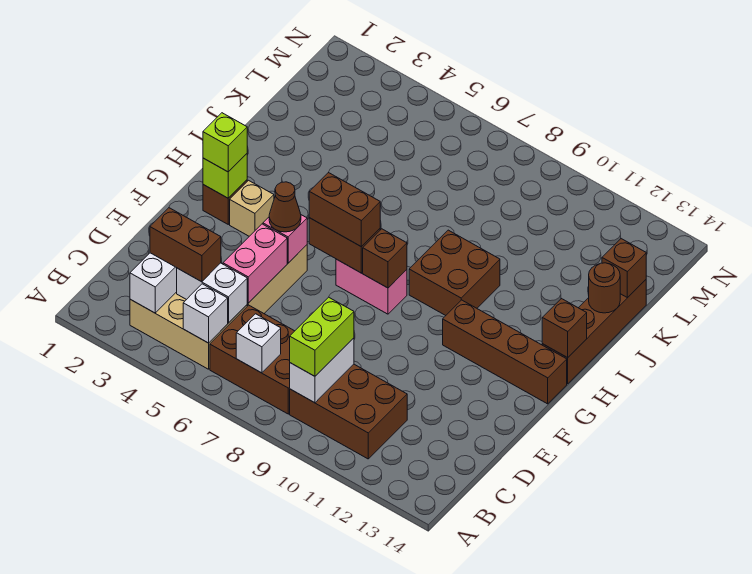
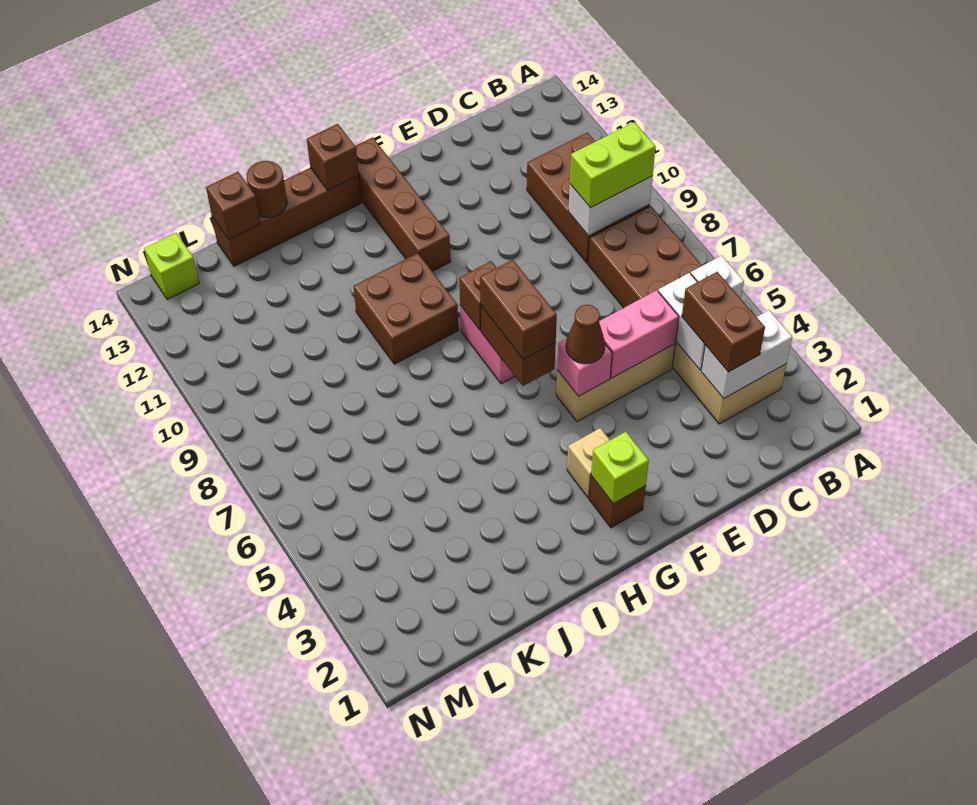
white brick B7 level 2 -> none
lime brick G2 level 3 -> lime brick M14 level 1

